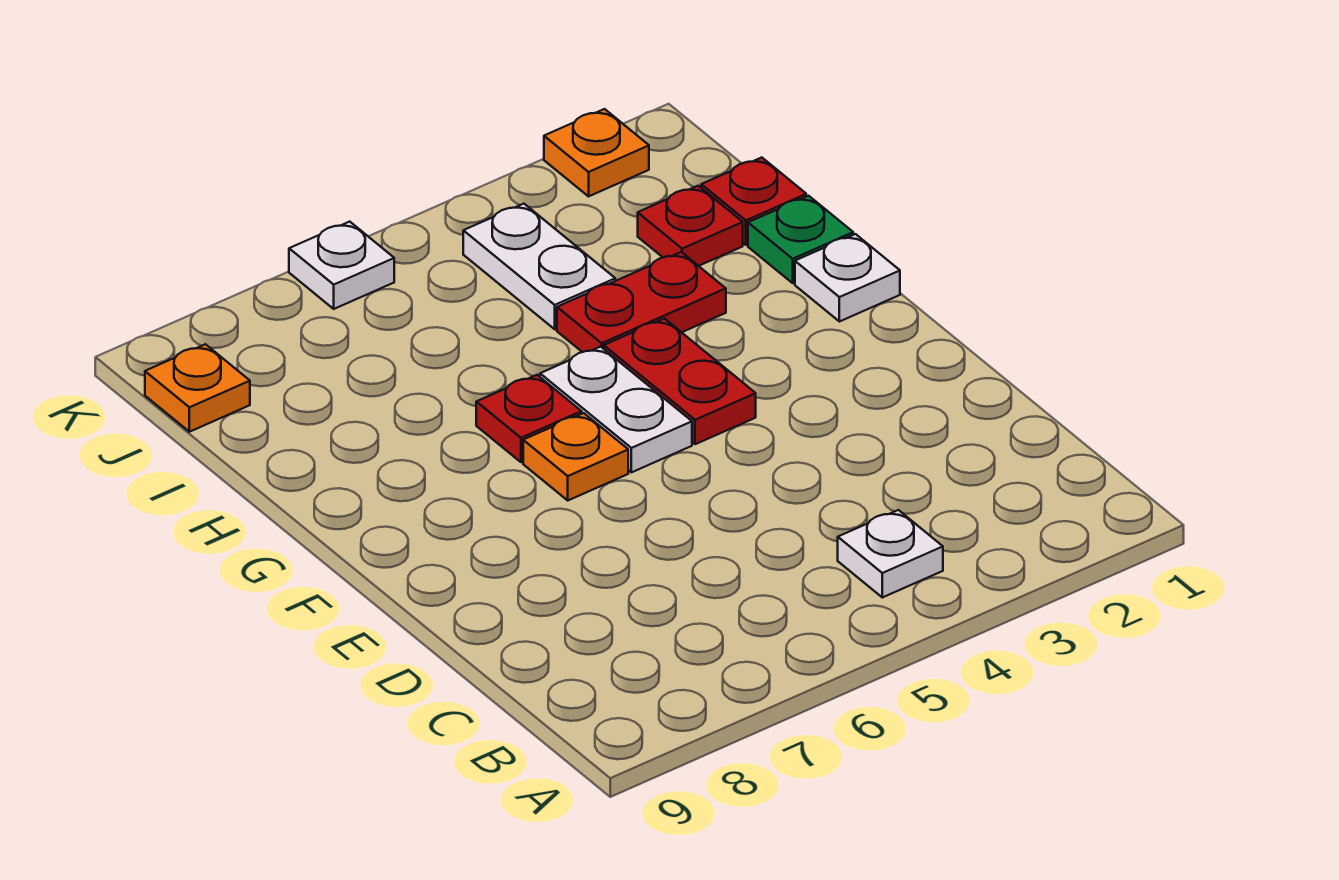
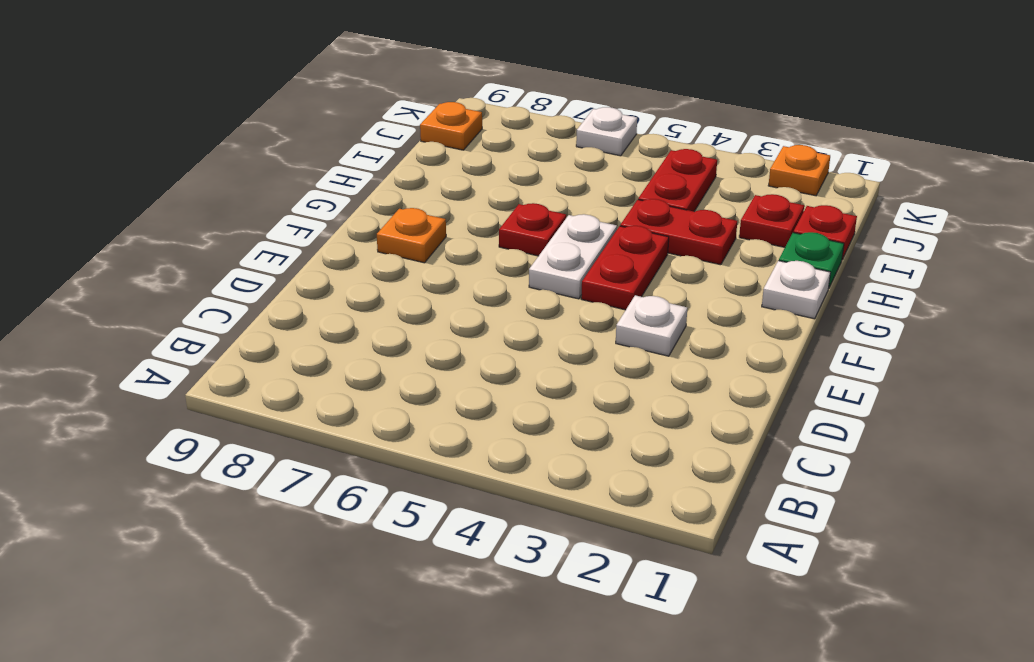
white plate B4 level 1 -> white plate E3 level 1
orange plate F6 level 1 -> orange plate F8 level 1
white plate I4:J4 level 1 -> red plate I4:J4 level 1

